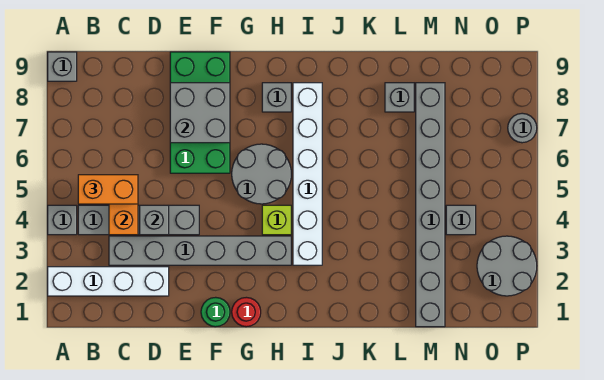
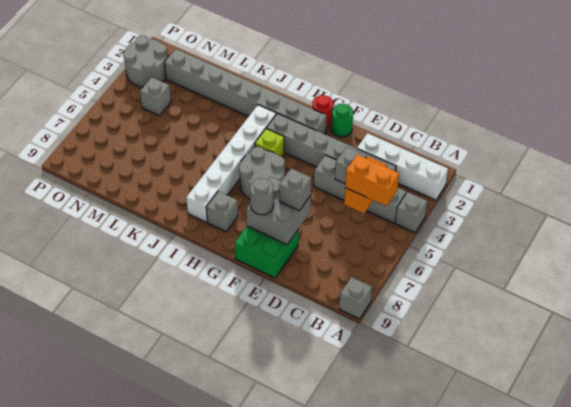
green brick E6:F9 level 1 -> green brick E8:F9 level 1
grey brick L8 level 1 -> grey brick E7 level 3
grey brick M1:M8 level 1 -> grey brick G2:N2 level 1
grey round brick P7 level 1 -> grey round brick F8 level 3

